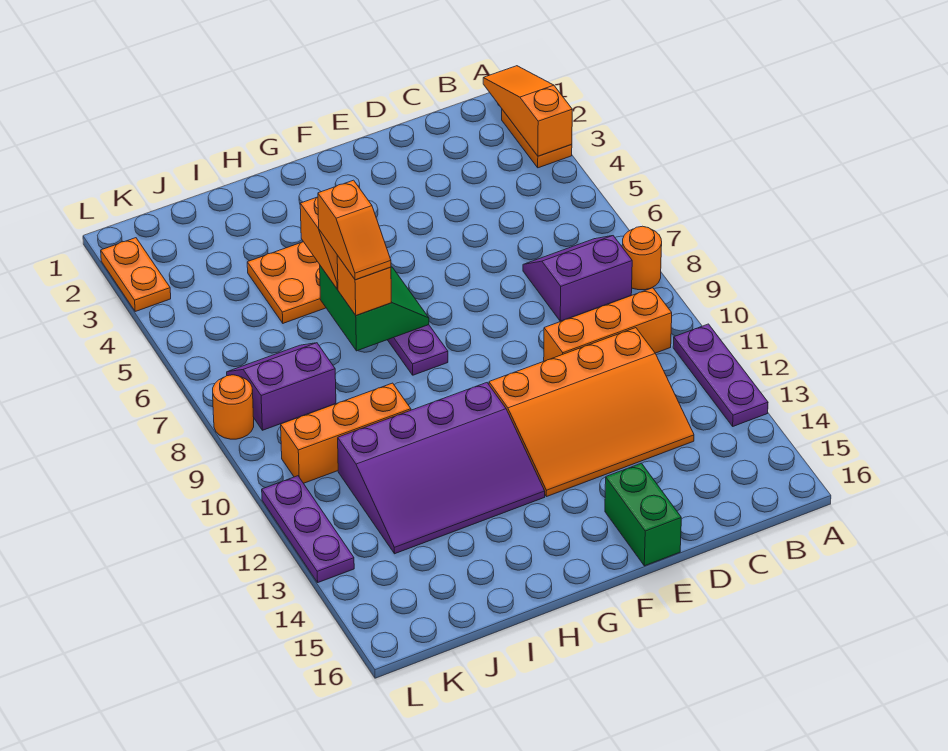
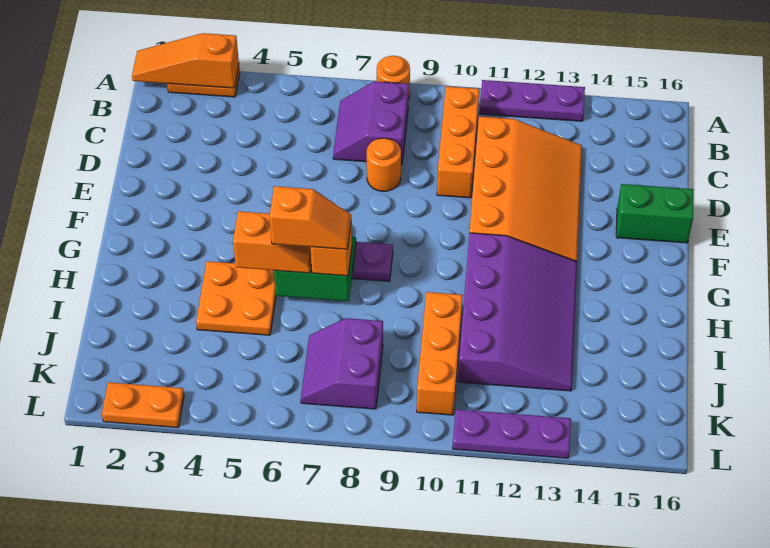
orange round brick L8 level 1 -> orange round brick D8 level 1

